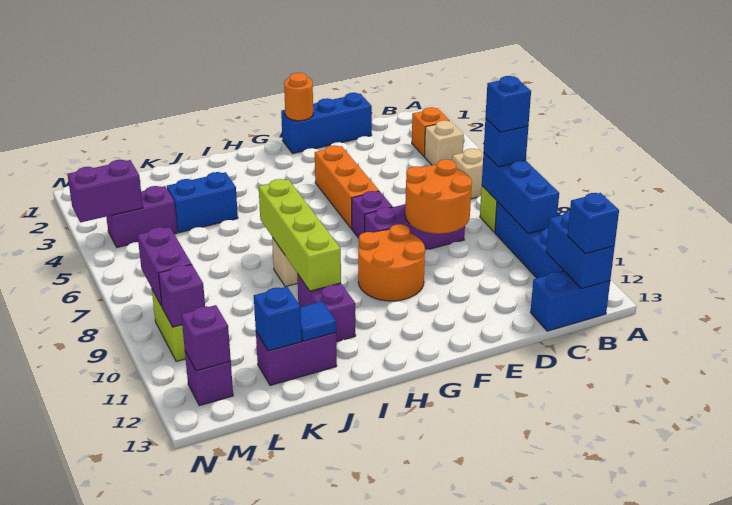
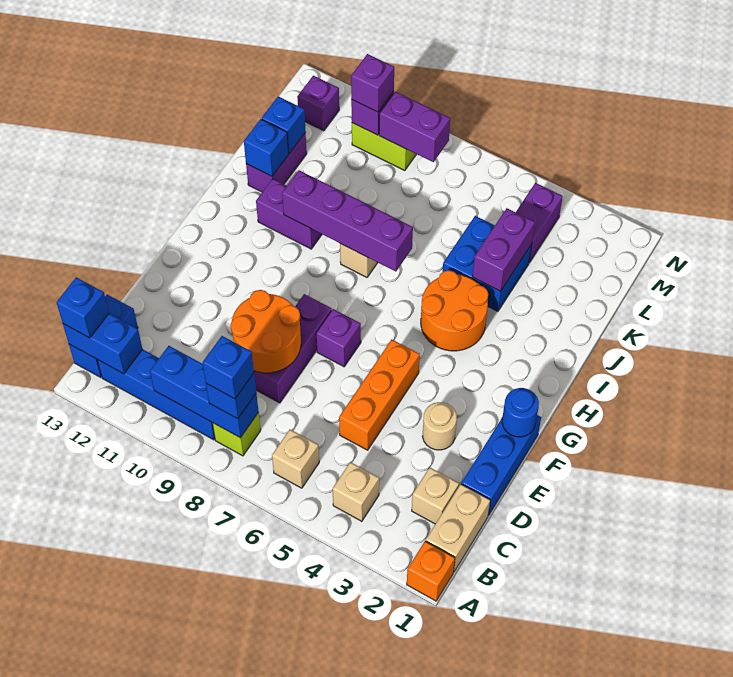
none -> tan brick B1:C1 level 1
orange brick B3 level 1 -> orange brick A1 level 1
none -> tan brick C2 level 1
none -> tan round brick E3 level 1
orange round brick F1 level 2 -> blue round brick F1 level 2
orange brick F4:F6 level 1 -> orange brick D5:F5 level 1
orange round brick F9:G10 level 1 -> orange round brick H4:I5 level 1
lime brick I7:I10 level 2 -> purple brick I7:I10 level 2
blue brick J4:K4 level 1 -> blue brick J4:K5 level 1
blue tile J12 level 2 -> blue brick J12 level 2
purple brick M4:N4 level 2 -> purple brick J4:K4 level 2
purple brick M12 level 2 -> purple brick M10 level 3

